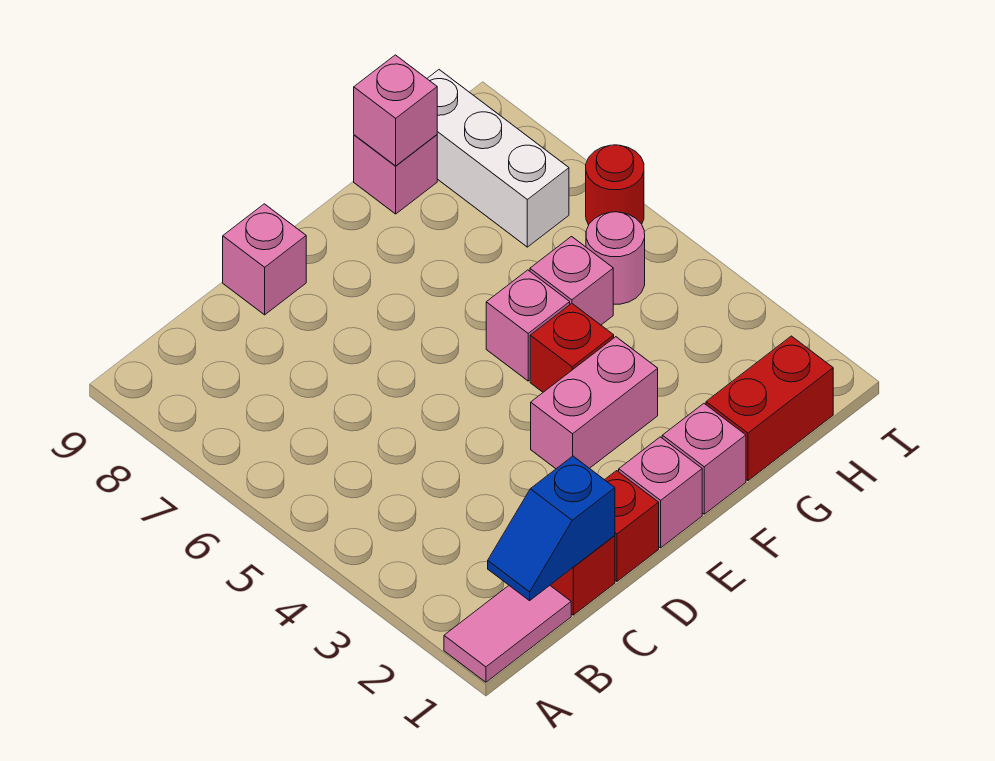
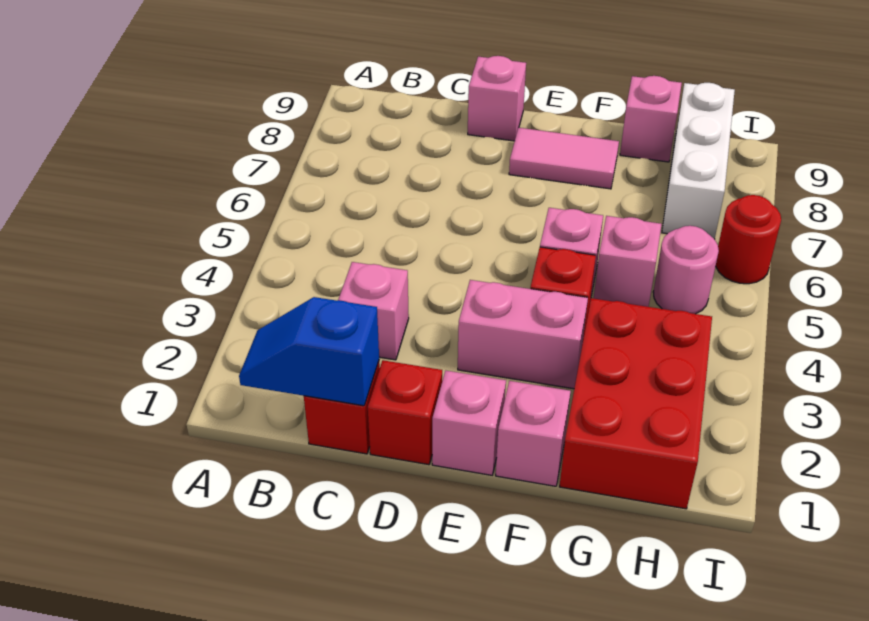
pink tile A1:B1 level 1 -> pink tile E8:F8 level 1
red brick G1:H1 level 1 -> red brick G1:H3 level 1
pink brick G9 level 2 -> pink brick C3 level 1

